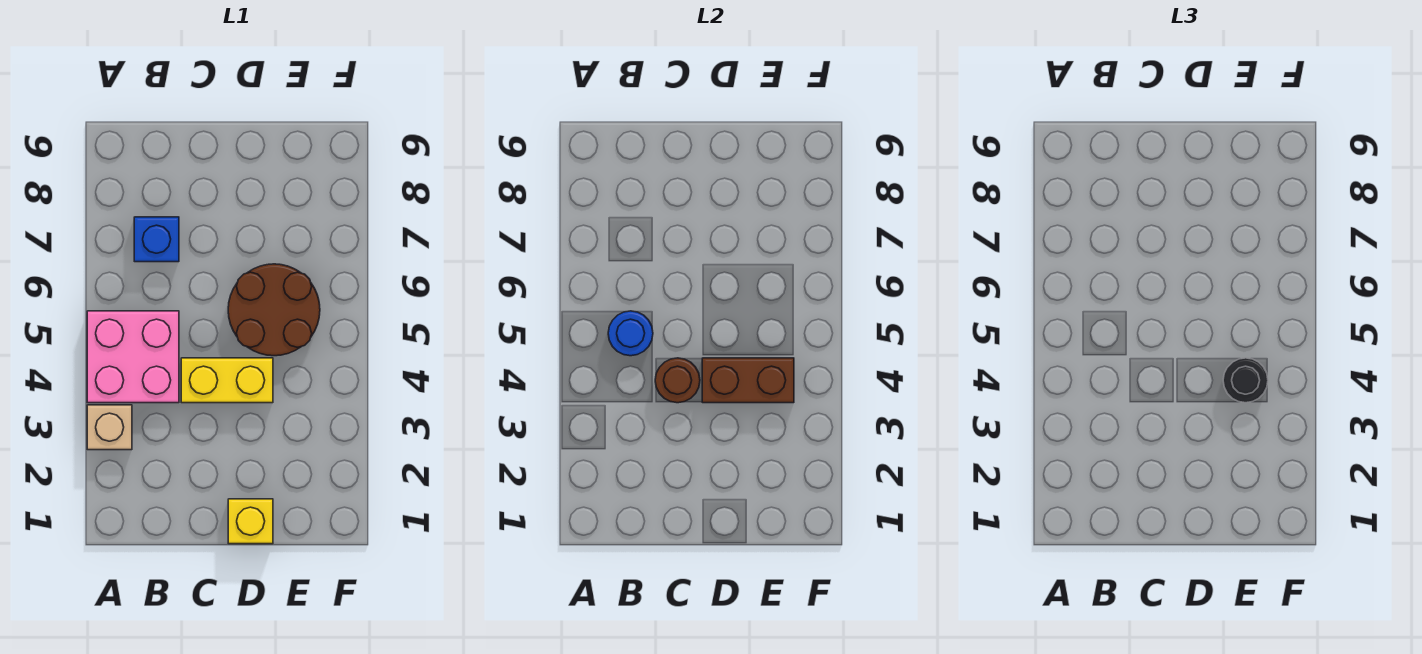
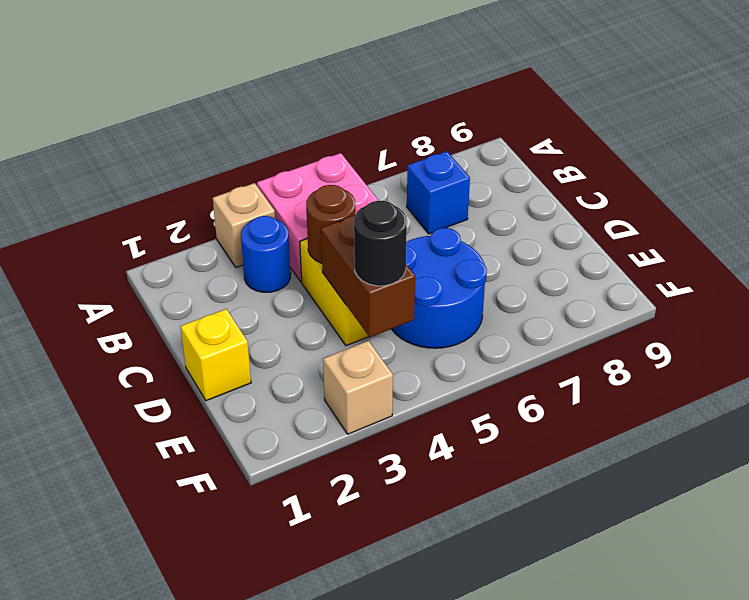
blue round brick B5 level 2 -> blue round brick B3 level 1
brown round brick D5:E6 level 1 -> blue round brick D5:E6 level 1
none -> tan brick F3 level 1

